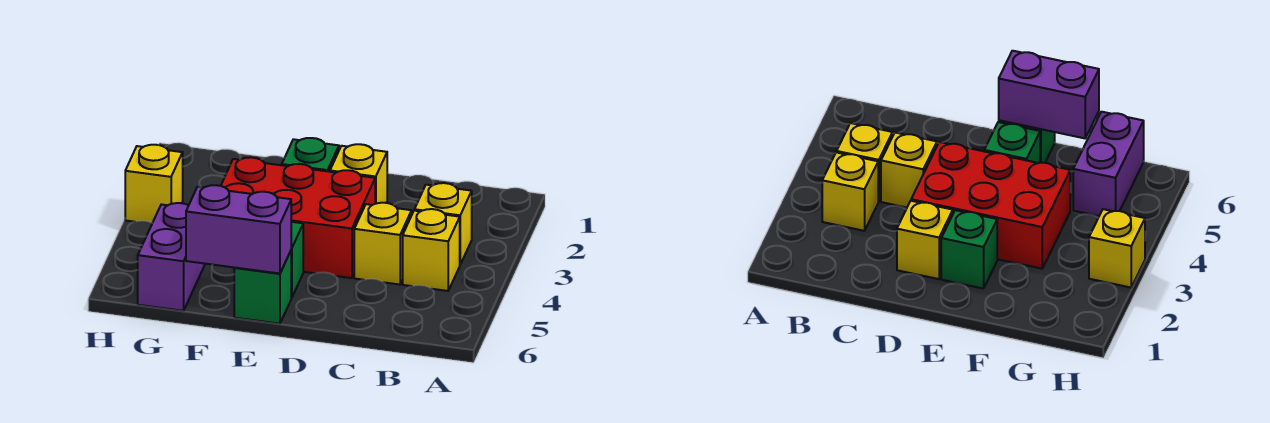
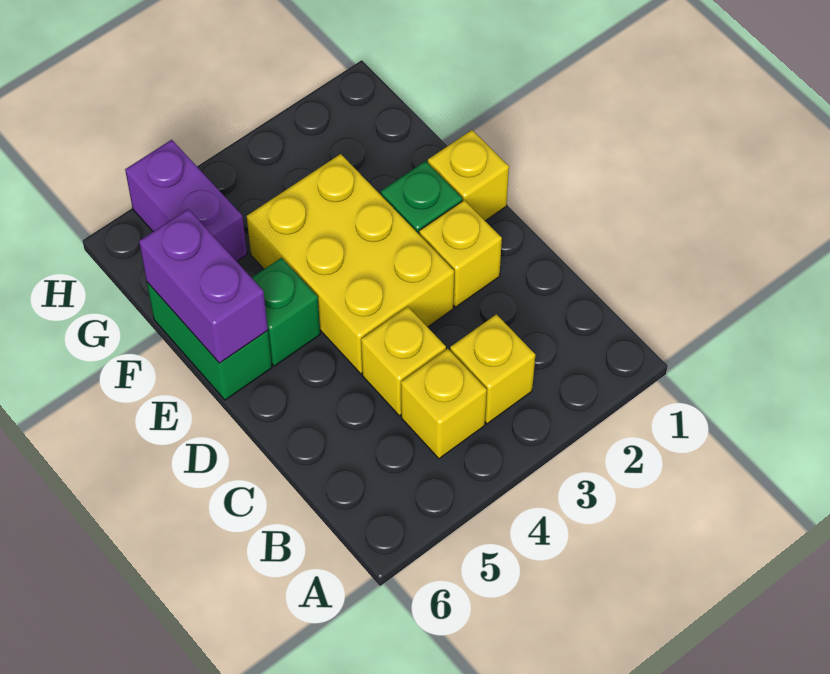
red brick D3:F4 level 1 -> yellow brick D3:F4 level 1
green brick E6 level 1 -> green brick E6:F6 level 1
purple brick G5:G6 level 1 -> purple brick G5:H5 level 1
yellow brick H3 level 1 -> yellow brick E1 level 1

